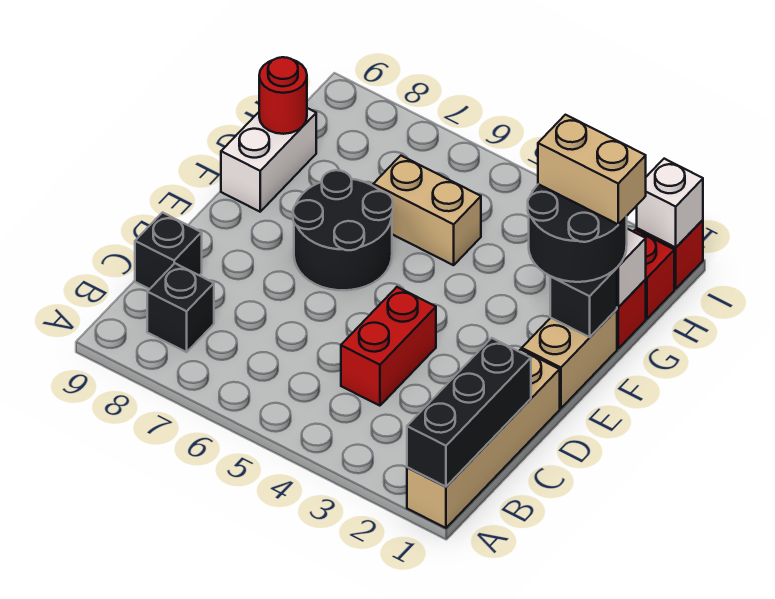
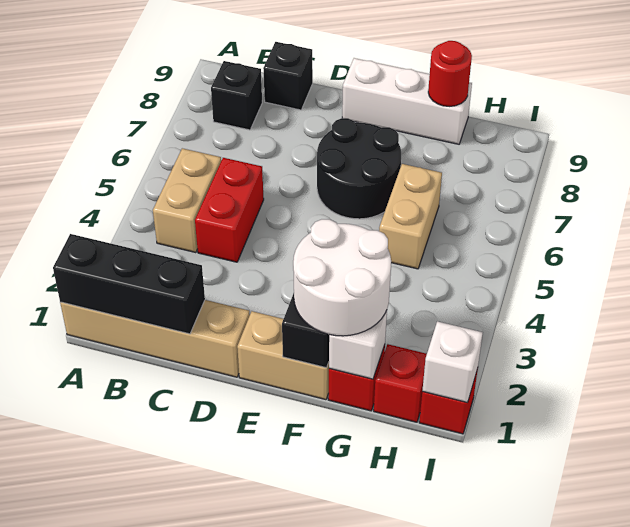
red brick C4:D4 level 1 -> red brick C4:C5 level 1
black round brick F1:G2 level 3 -> white round brick F1:G2 level 3
white brick F9:G9 level 1 -> white brick E9:G9 level 1
tan brick G1:G2 level 4 -> tan brick B4:B5 level 1

